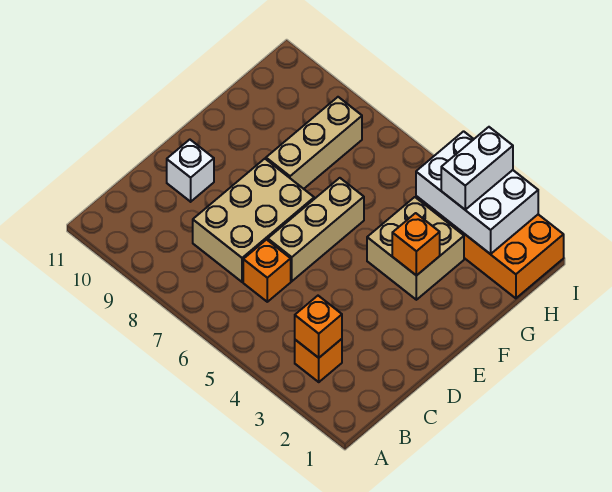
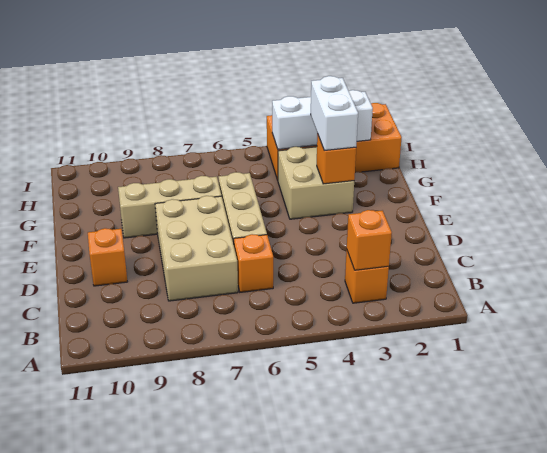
white brick D10 level 1 -> orange brick D10 level 1
tan brick F8:H8 level 1 -> tan brick F7:F9 level 1
white brick H2:I4 level 2 -> white brick H2:H4 level 2
white brick H3:I3 level 3 -> white brick F3:G3 level 3

